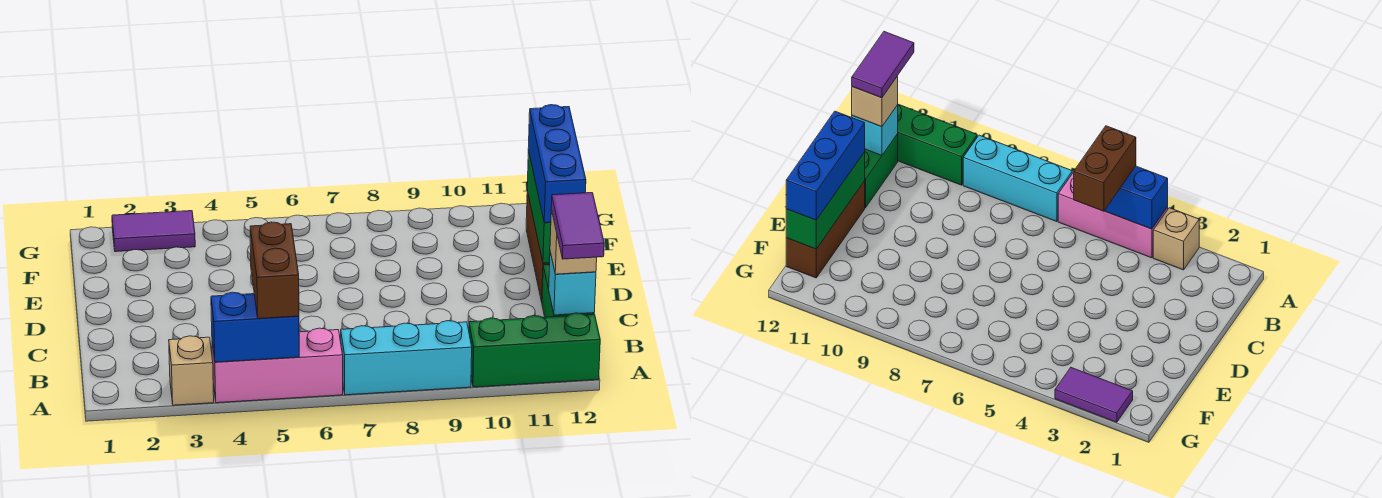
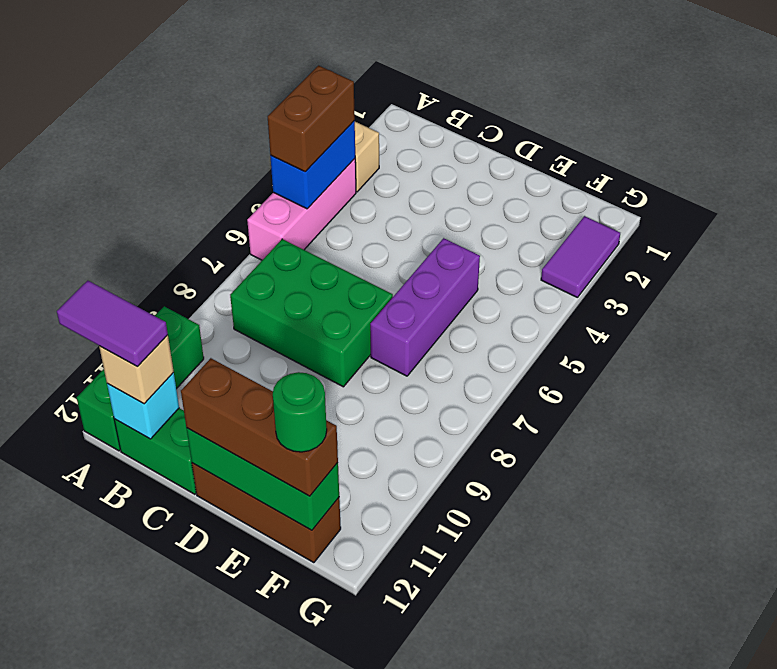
brown brick A5:B5 level 3 -> brown brick A4:A5 level 3
cyan brick A7:A9 level 1 -> none
none -> green brick B7:D8 level 1
blue brick D12:F12 level 3 -> brown brick D12:F12 level 3
none -> purple brick E5:E7 level 1
none -> green round brick F12 level 4

